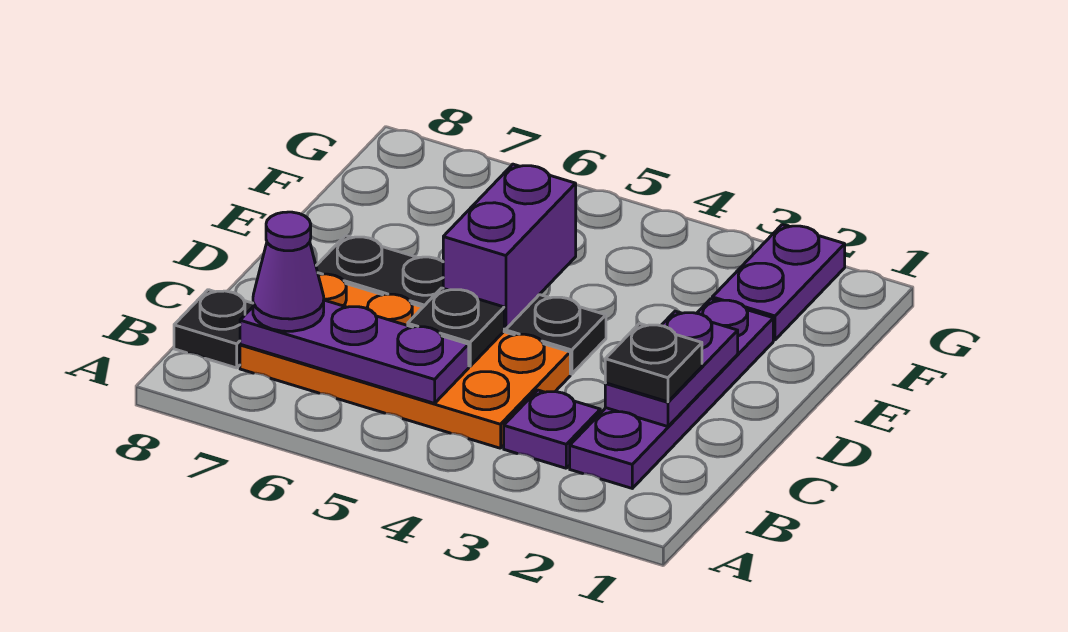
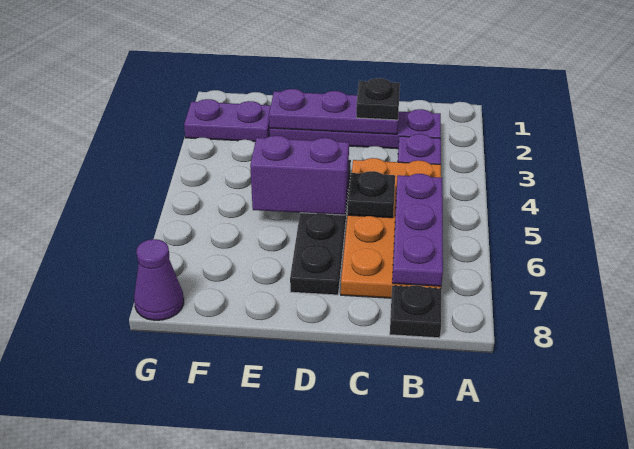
purple cone B7 level 3 -> purple cone G8 level 1
purple plate C2:D2 level 2 -> purple plate C2:E2 level 2

